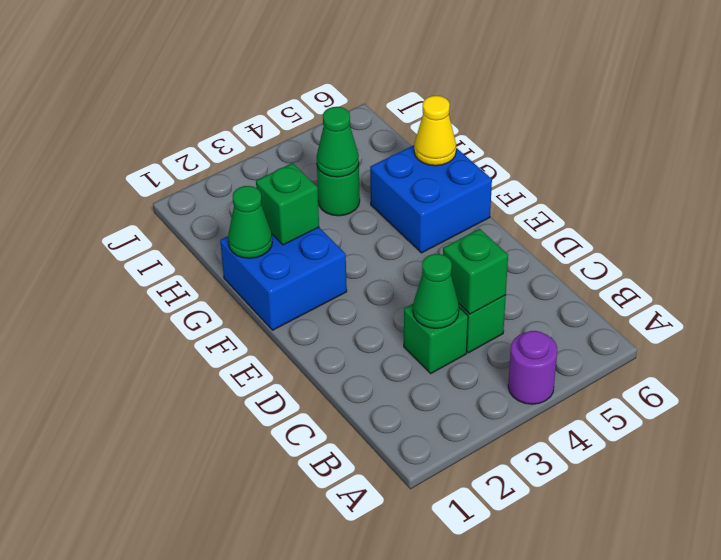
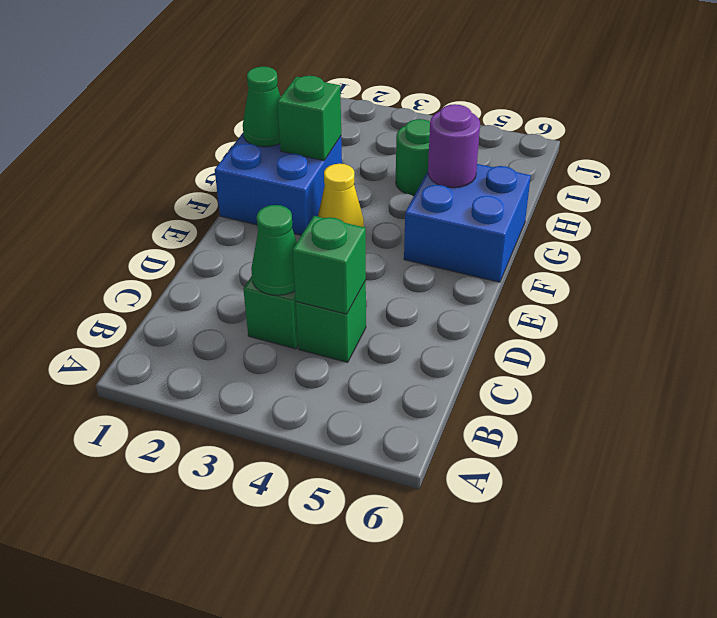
purple round brick A4 level 1 -> purple round brick G5 level 2
yellow cone G6 level 2 -> yellow cone F3 level 1
green cone H4 level 2 -> none

